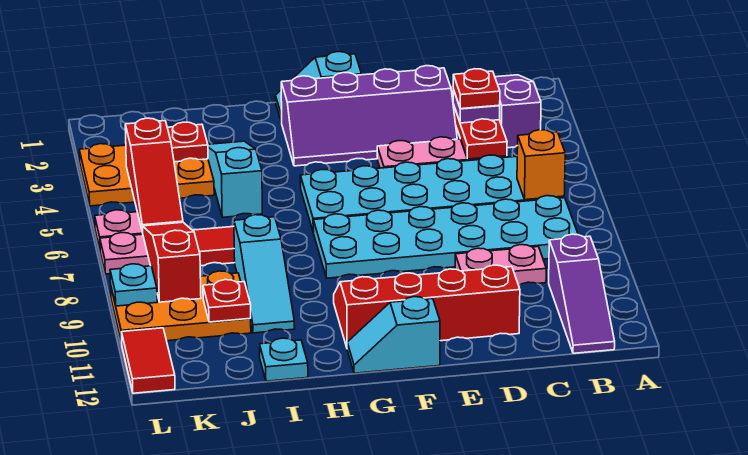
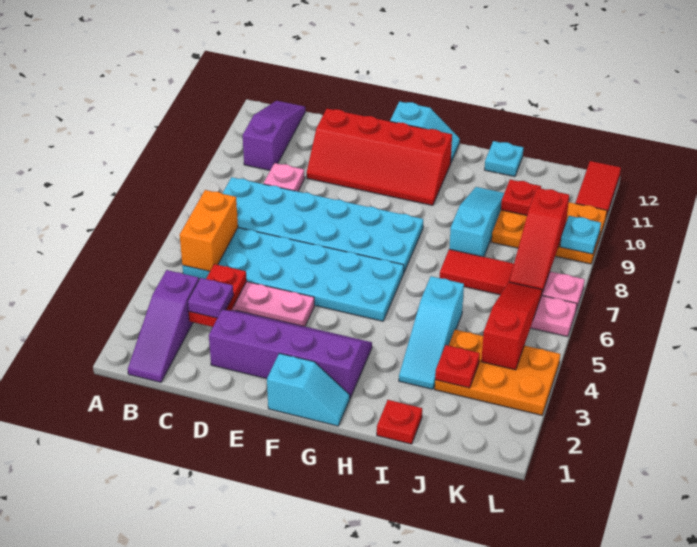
orange brick B6 level 2 -> orange brick B5:B6 level 2
red plate C3 level 4 -> red plate I1 level 1
pink plate C9:D9 level 1 -> pink plate C9 level 1

